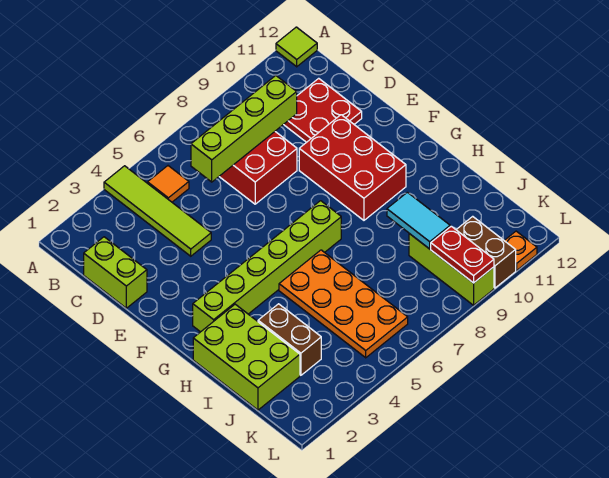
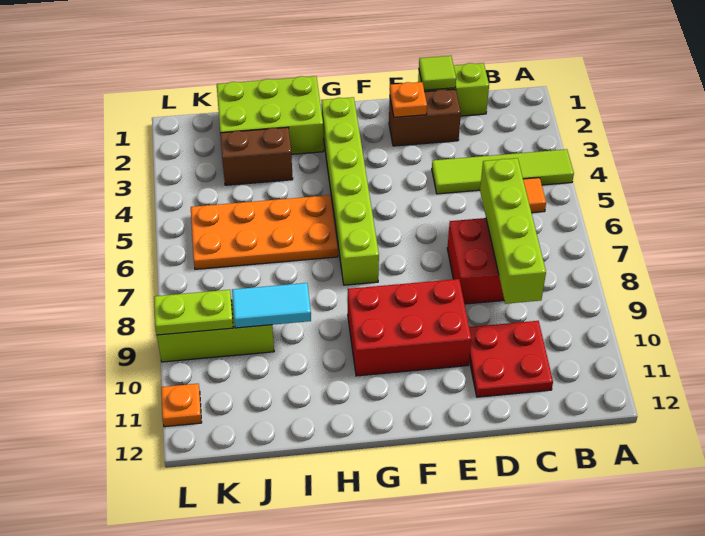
lime tile A12 level 1 -> lime tile D1 level 2
none -> orange plate E2 level 2
red plate K9:L9 level 2 -> lime plate K9:L9 level 2
brown brick K10:L10 level 1 -> brown brick D2:E2 level 1

